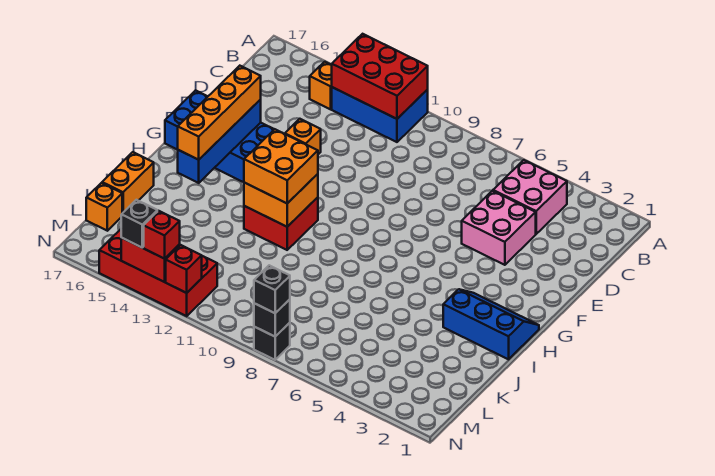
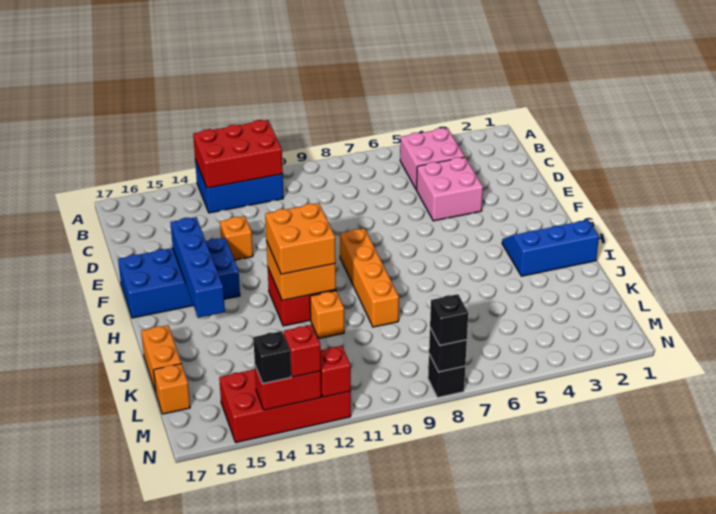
orange brick B14 level 1 -> orange brick J11 level 1
orange brick F15:I15 level 3 -> orange brick G9:J9 level 1

